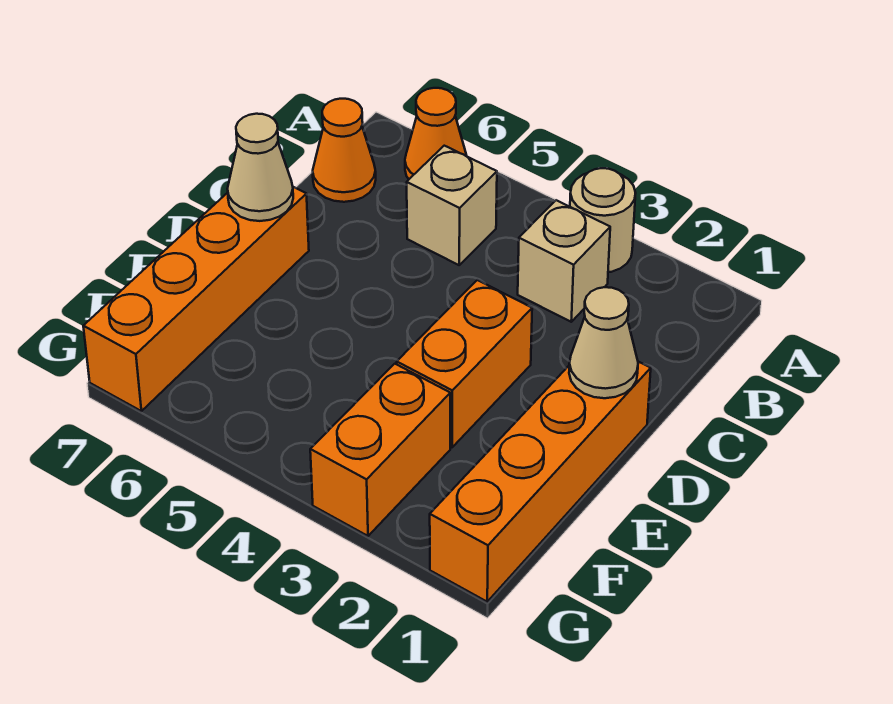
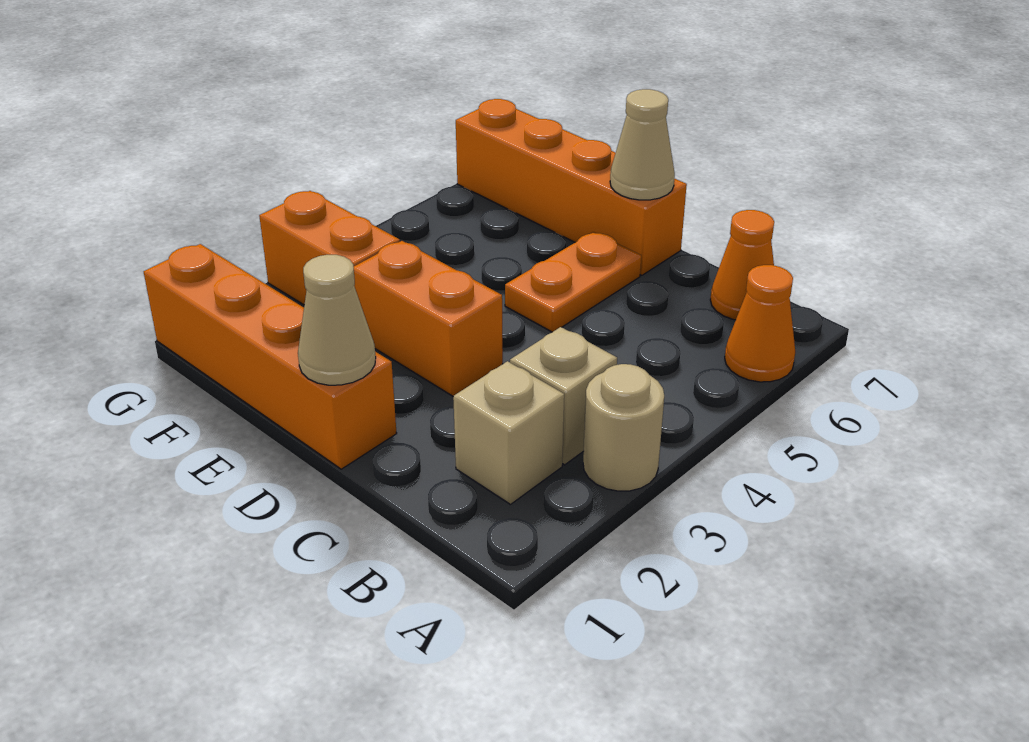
tan brick B5 level 1 -> tan brick B2 level 1
none -> orange plate D5:D6 level 1

